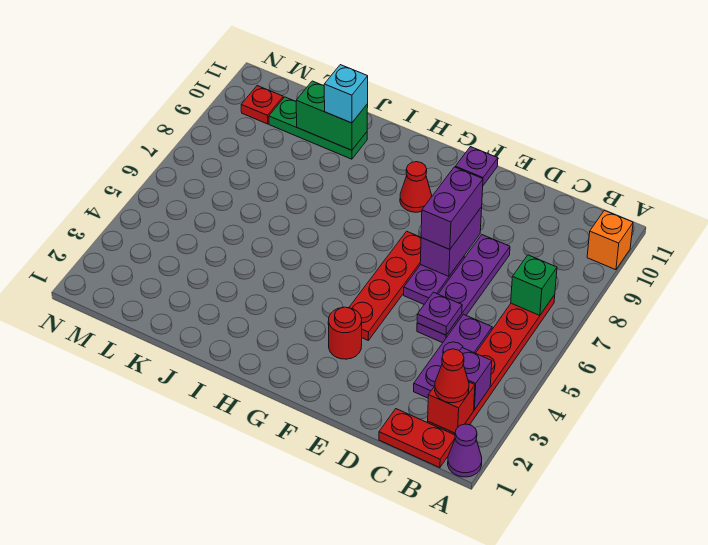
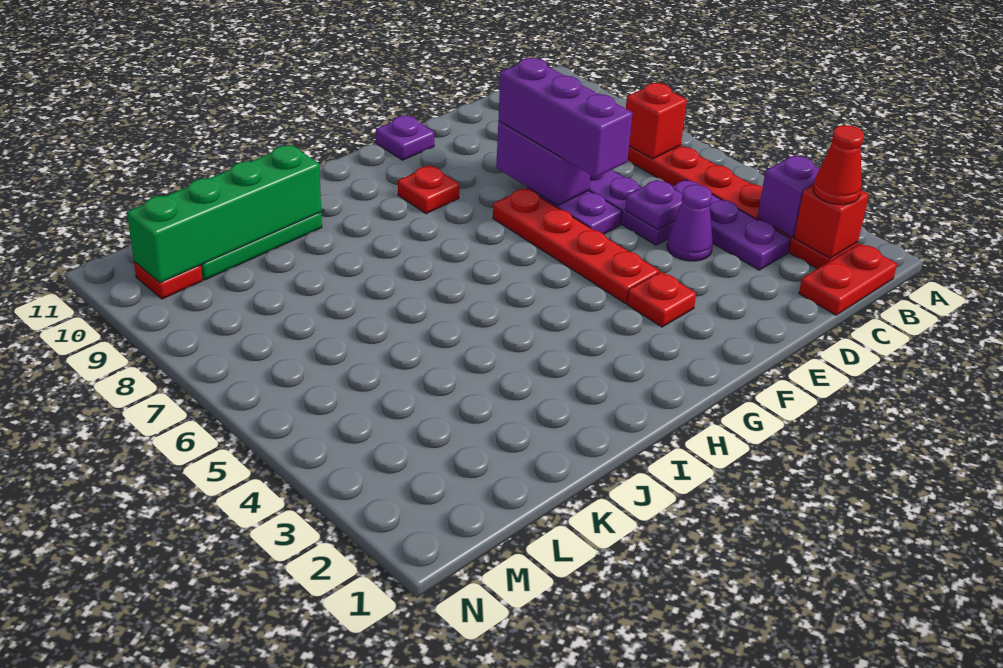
purple cone A1 level 1 -> purple cone D4 level 1
orange brick A10 level 1 -> none
green brick B7 level 2 -> red brick B7 level 2
purple brick E7:E8 level 3 -> purple brick E6:E8 level 3
red round brick F3 level 1 -> red plate F3 level 1
red cone G9 level 1 -> red plate G9 level 1
green brick J10:K10 level 2 -> green brick J10:M10 level 2
cyan brick J10 level 3 -> none

